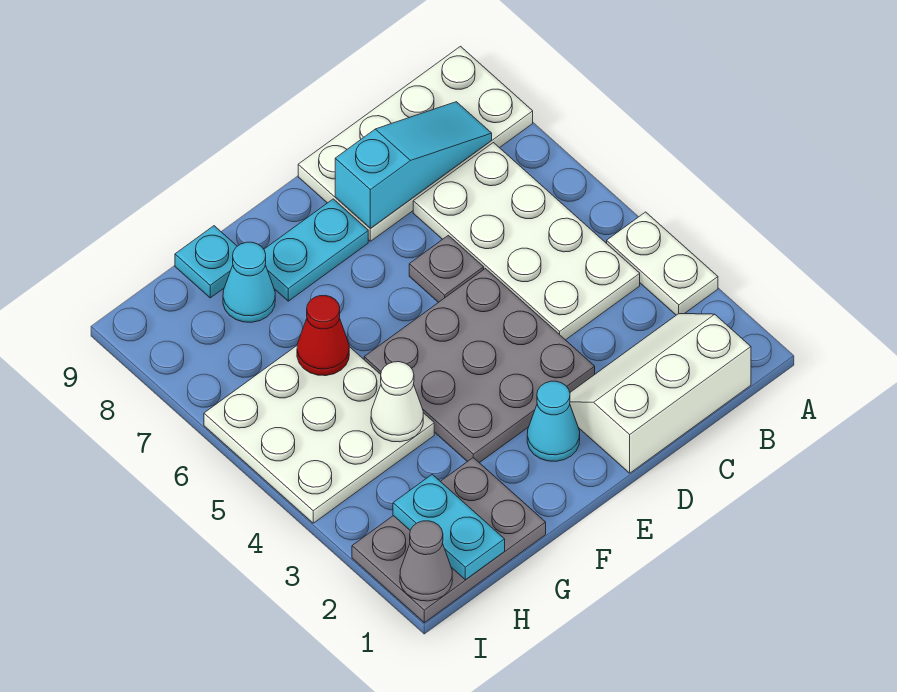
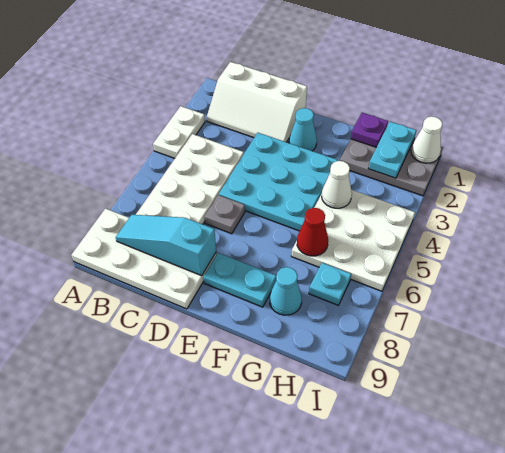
grey plate D3:F5 level 1 -> cyan plate D3:F5 level 1
none -> purple plate G1 level 2
cyan plate G9 level 1 -> cyan plate H7 level 1
grey cone I1 level 2 -> white cone I1 level 2

